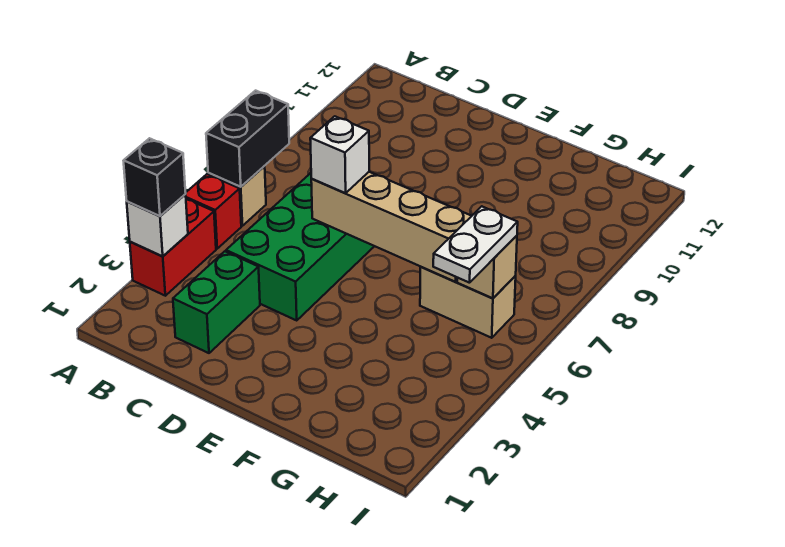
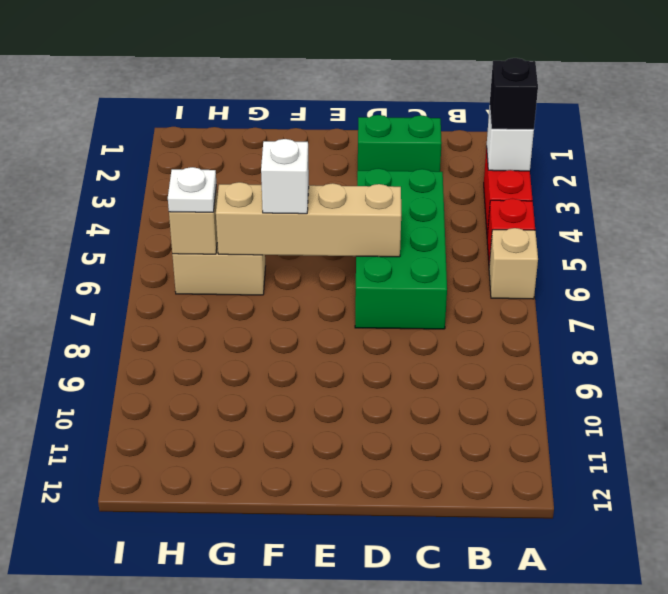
black brick A6:A7 level 2 -> none
green brick C2:C3 level 1 -> green brick C2:D2 level 1
white brick D6 level 3 -> white brick F6 level 3
white plate H5:H6 level 3 -> white plate H6 level 3

